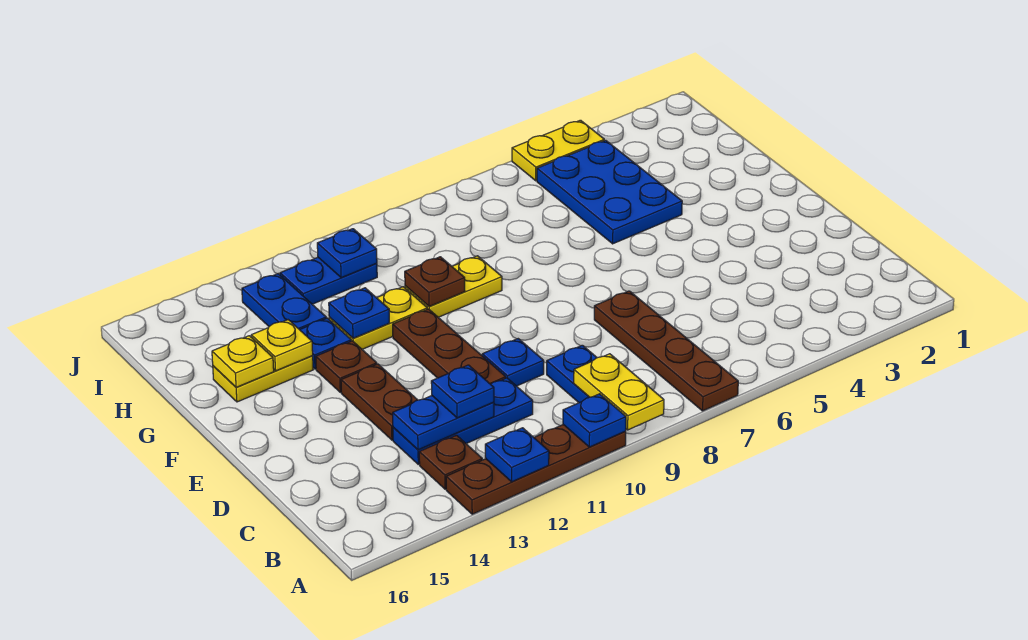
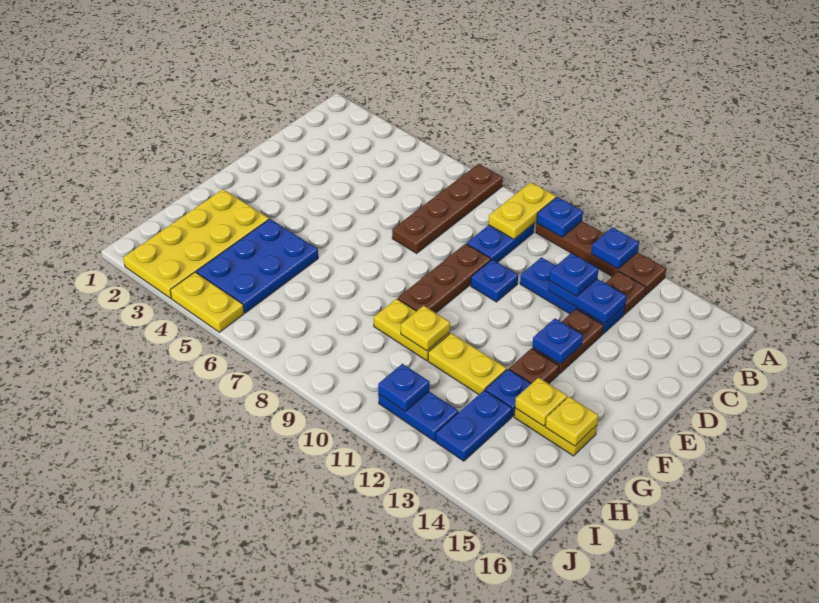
brown plate D11:F11 level 1 -> brown plate D9:F9 level 1
none -> yellow plate G2:J3 level 1
brown plate G10 level 2 -> yellow plate G10 level 2
blue plate G12 level 2 -> blue plate E13 level 2

